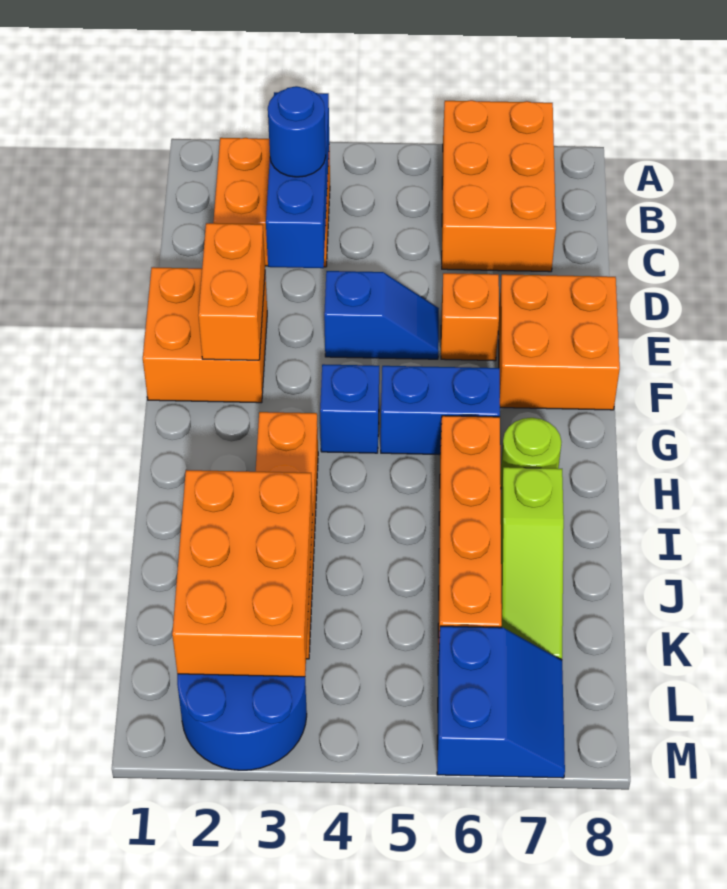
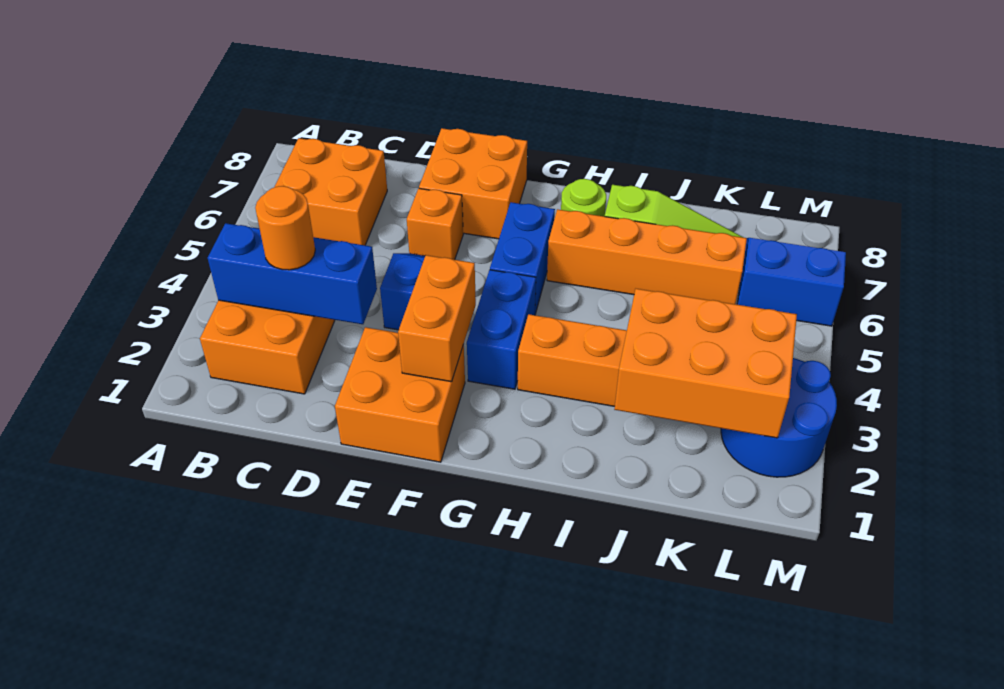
orange brick A6:C7 level 1 -> orange brick B6:C7 level 1
blue round brick C3 level 3 -> orange round brick C3 level 3
orange brick E2:F2 level 2 -> orange brick F2:F3 level 2
blue brick G4 level 1 -> blue brick G3:G4 level 1

